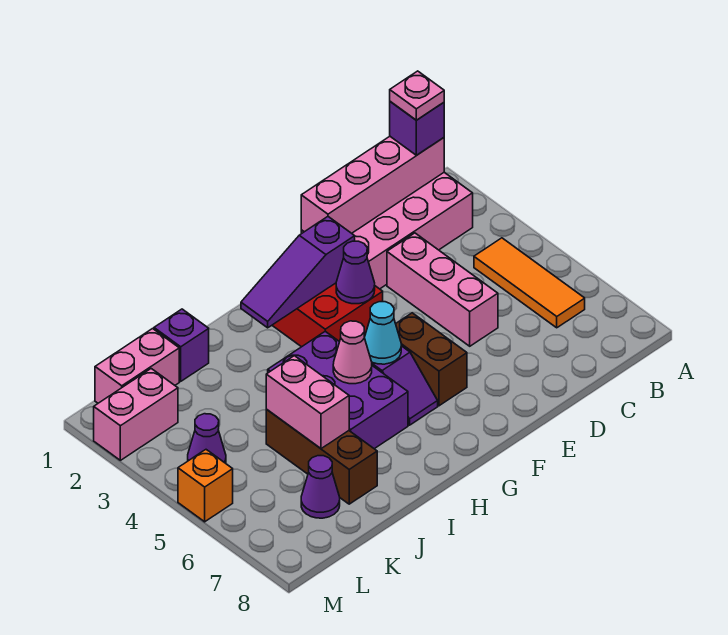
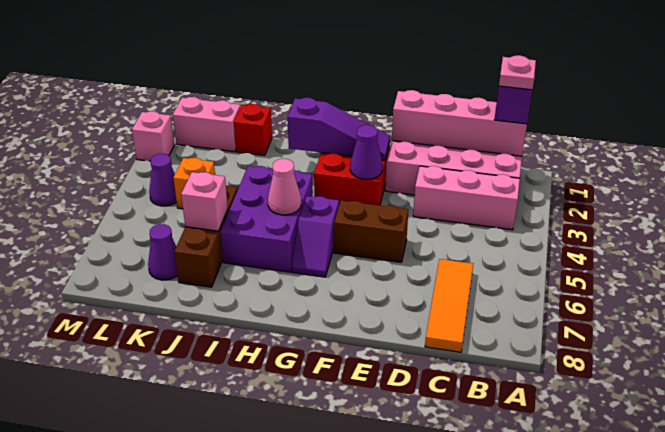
orange tile B4:B6 level 1 -> orange tile C6:C8 level 1
pink brick D3:D5 level 1 -> pink brick B3:D3 level 1
purple slope F2:H2 level 2 top F -> purple slope F2:H2 level 2 top H
brown brick F5:F6 level 1 -> brown brick E5:F5 level 1
cyan cone G5 level 2 -> none
purple brick J1 level 1 -> red brick J1 level 1
pink brick J5:J6 level 2 -> pink brick J6 level 2
pink brick L2:M2 level 1 -> pink brick M2 level 1
orange brick M5 level 1 -> orange brick K4 level 1

